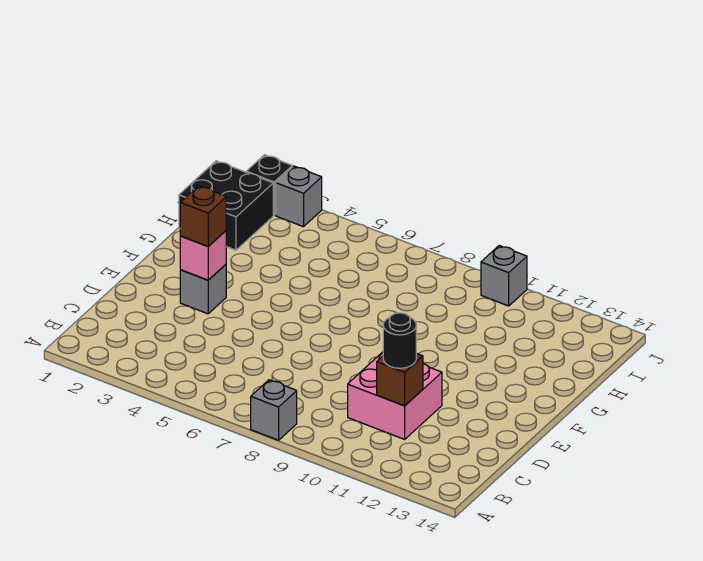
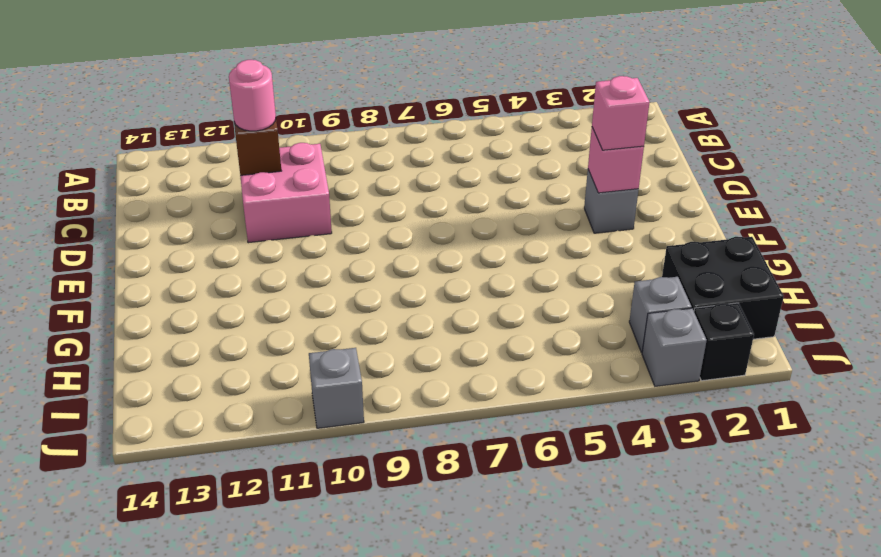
grey brick A8 level 1 -> grey brick I3 level 1
black round brick C11 level 3 -> pink round brick C11 level 3
brown brick E3 level 3 -> pink brick E3 level 3

